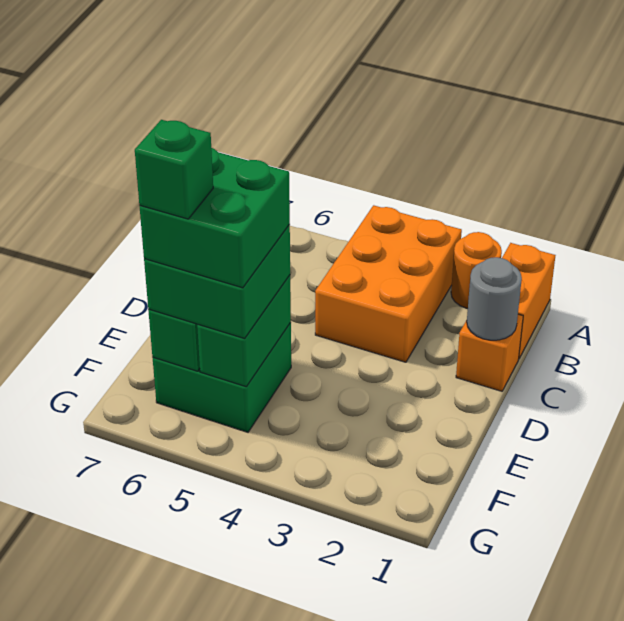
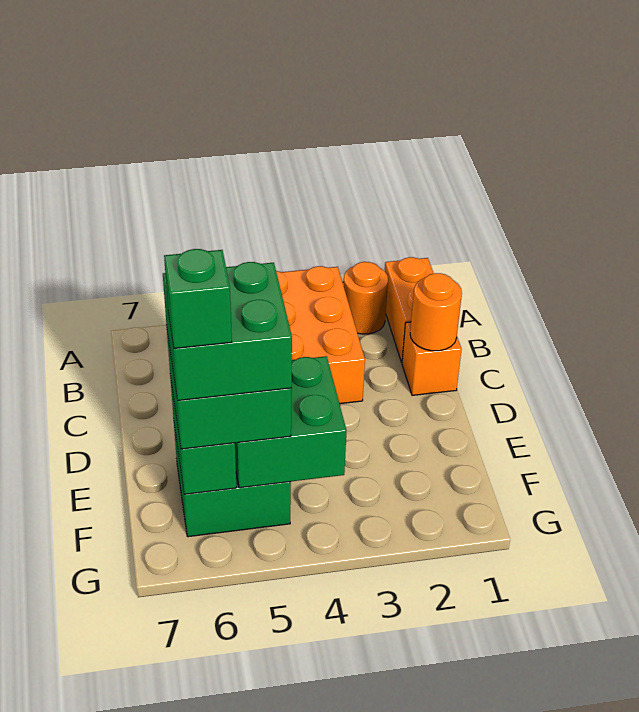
grey round brick C1 level 2 -> orange round brick C1 level 2
green brick E5:F5 level 2 -> green brick E4:F5 level 2

